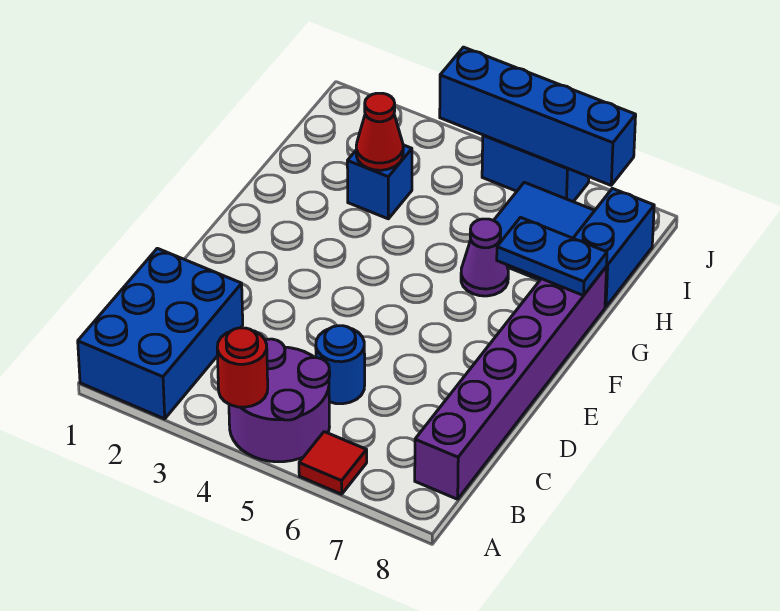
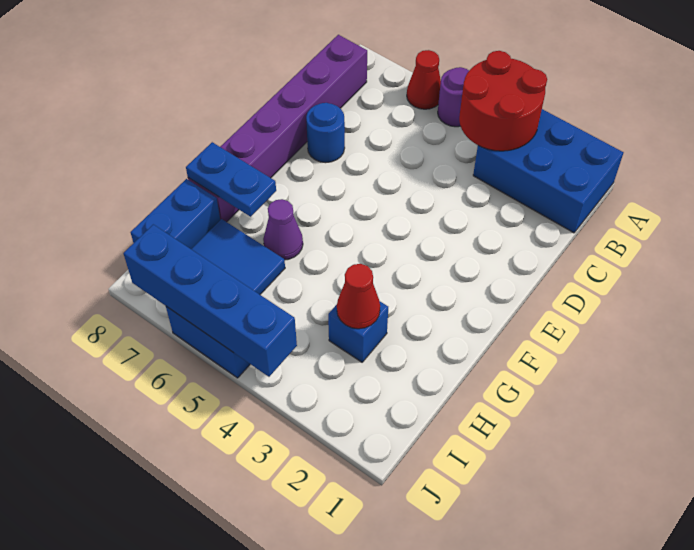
blue brick A1:C2 level 1 -> blue brick A1:B3 level 1
purple round brick A4:B5 level 1 -> purple round brick A5 level 1
red round brick A4 level 2 -> red round brick A3:B4 level 2
red tile A6 level 1 -> red cone A6 level 1
blue round brick C5 level 1 -> blue round brick D7 level 1

